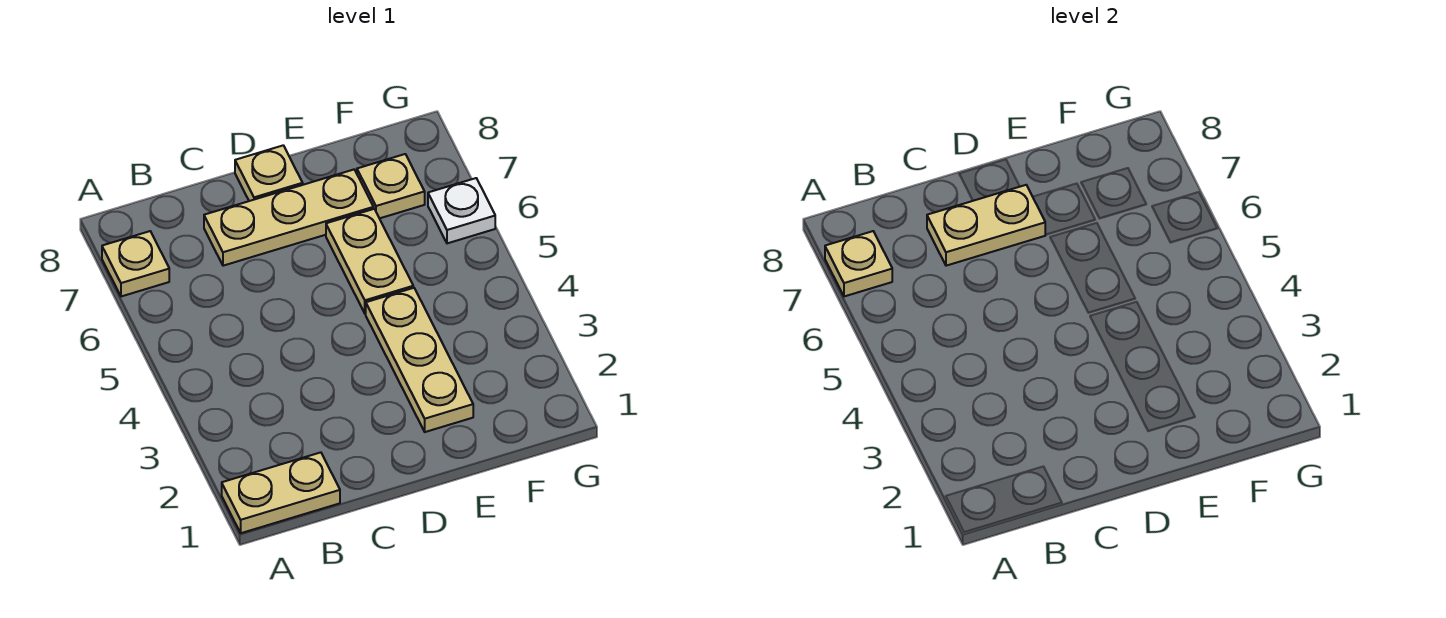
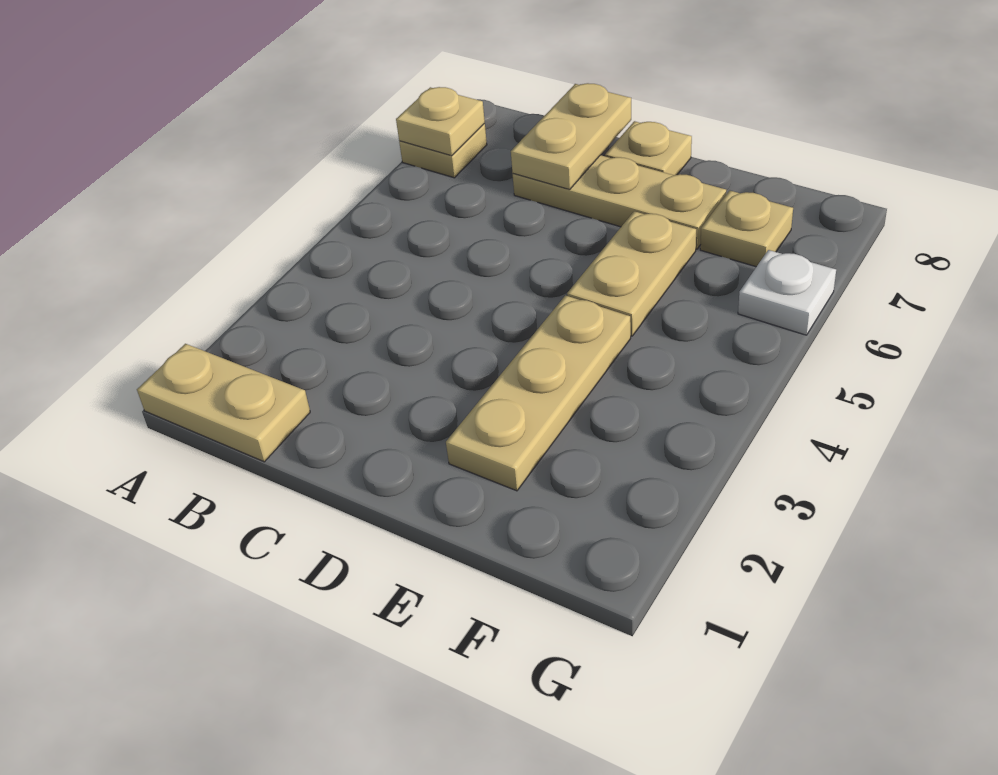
tan plate C7:D7 level 2 -> tan plate C7:C8 level 2

